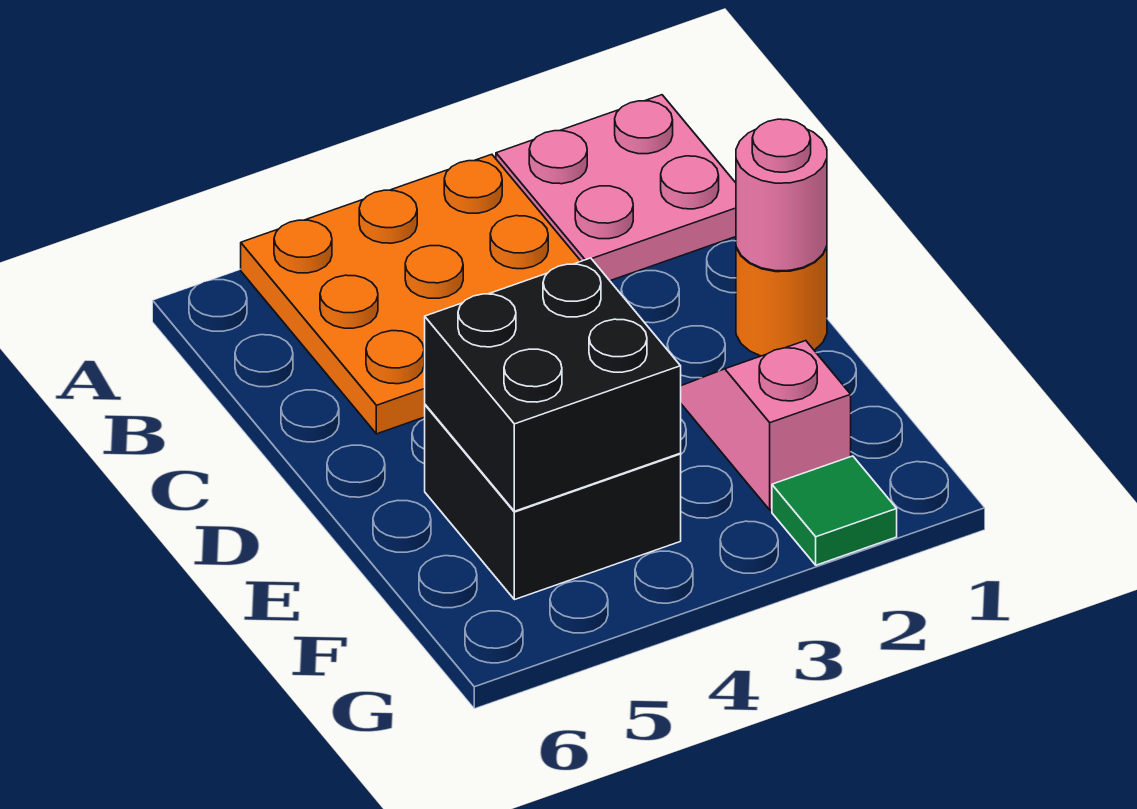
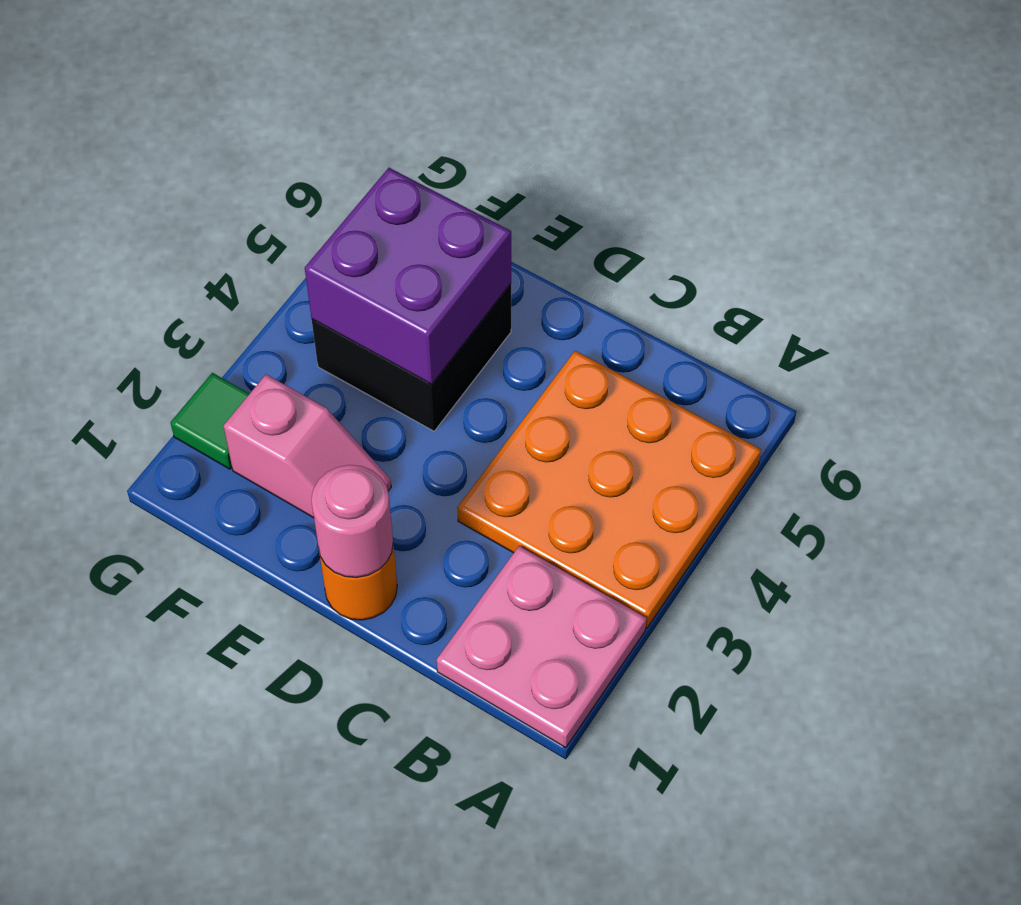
black brick E4:F5 level 2 -> purple brick E4:F5 level 2

